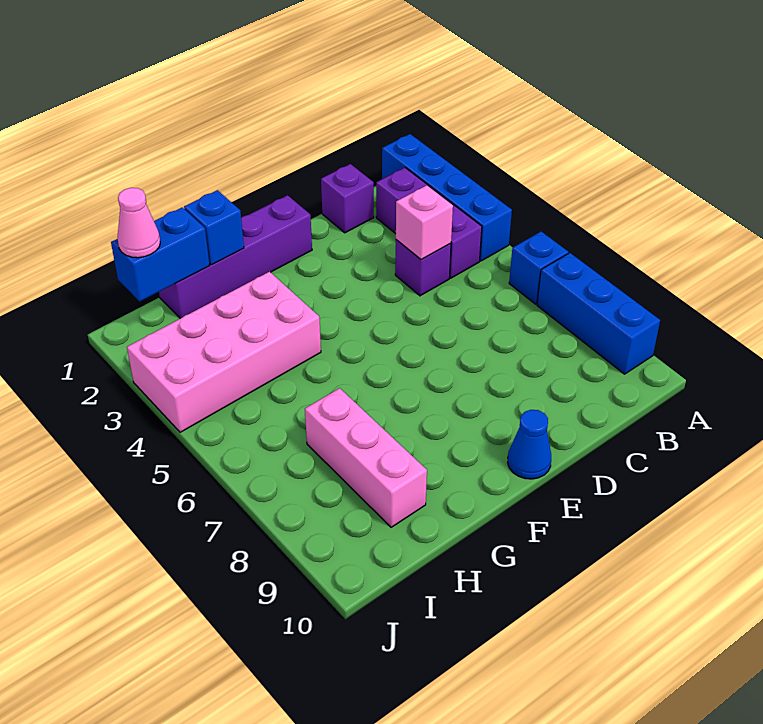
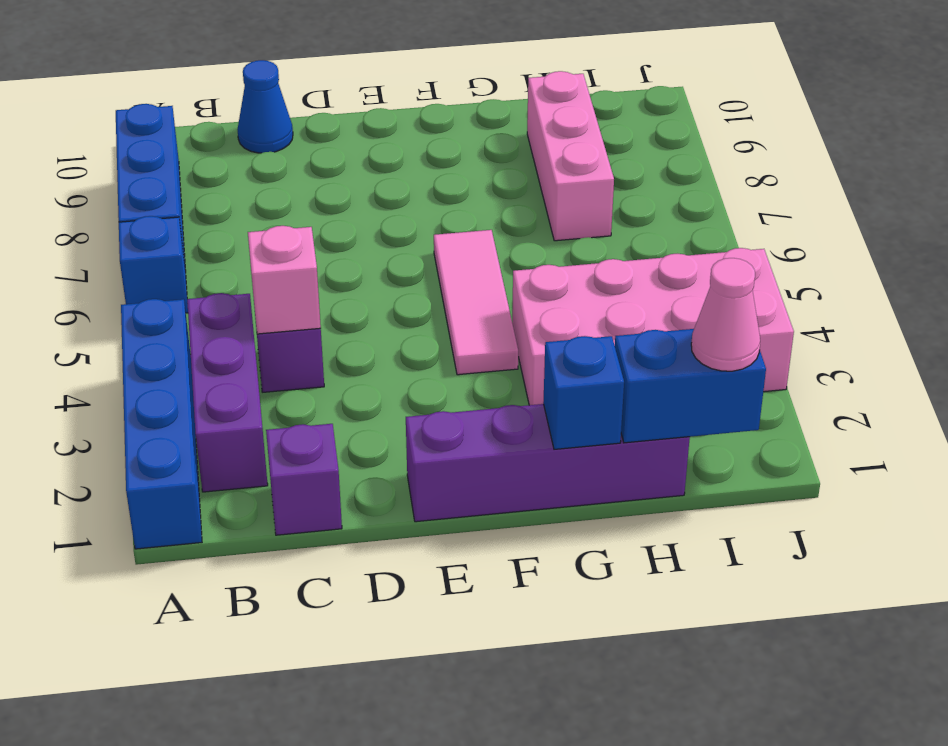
blue cone E10 level 1 -> blue cone C10 level 1
none -> pink tile F4:F6 level 1

